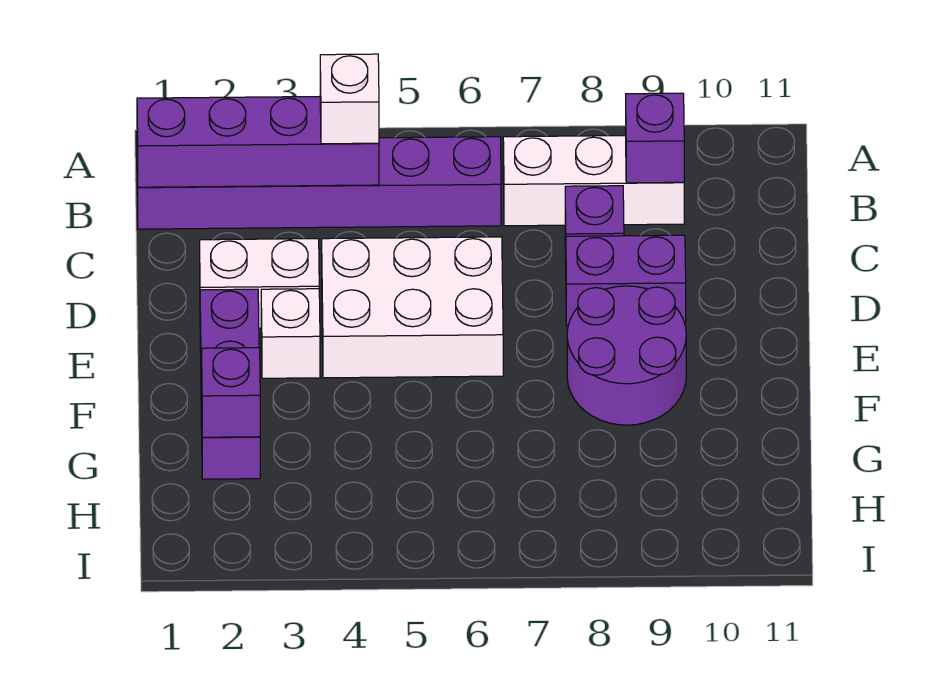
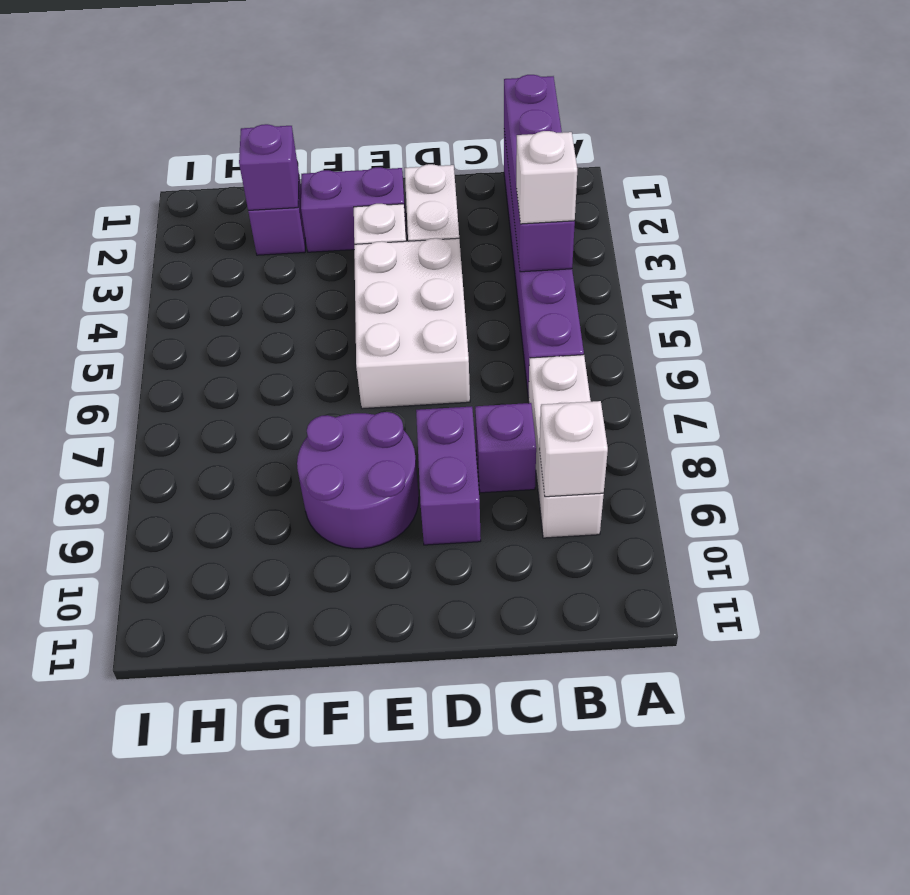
purple brick B9 level 2 -> white brick B9 level 2

